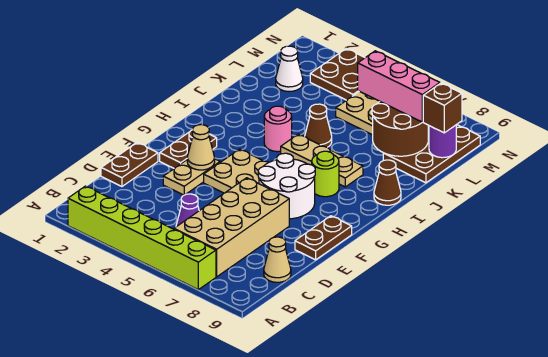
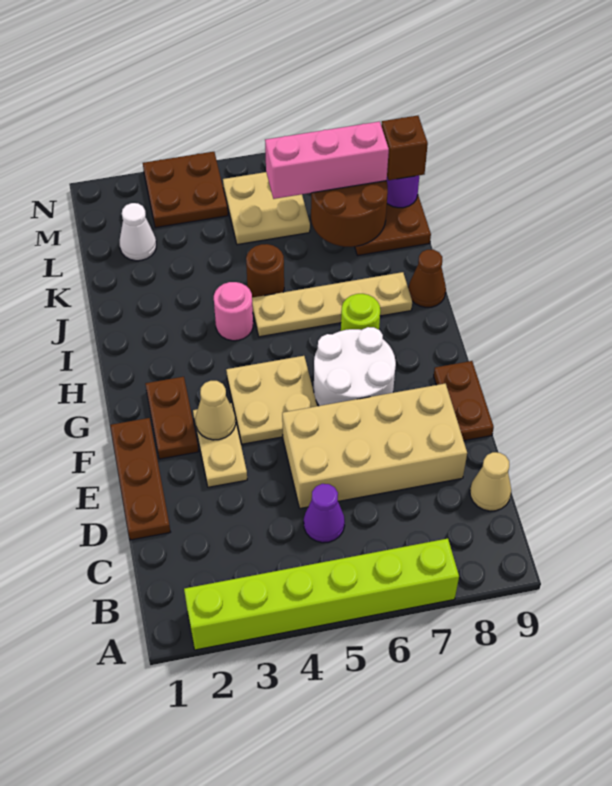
tan brick B6:E7 level 1 -> tan brick D5:E8 level 1
brown plate D1:E1 level 1 -> brown plate D1:F1 level 1
tan plate I5:I7 level 1 -> tan plate I5:I8 level 1
brown cone J5 level 1 -> brown round brick J5 level 1

